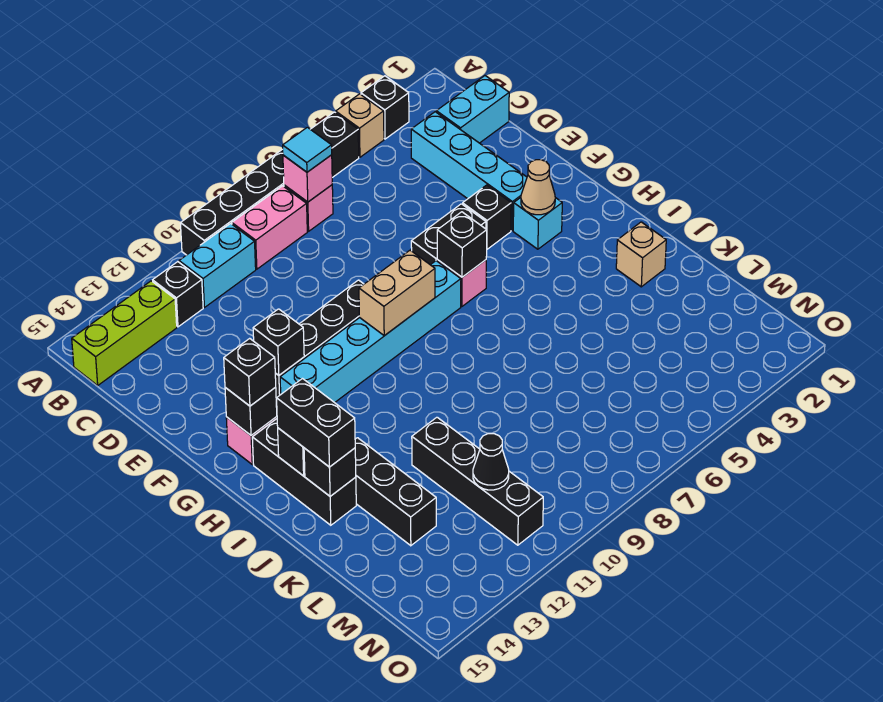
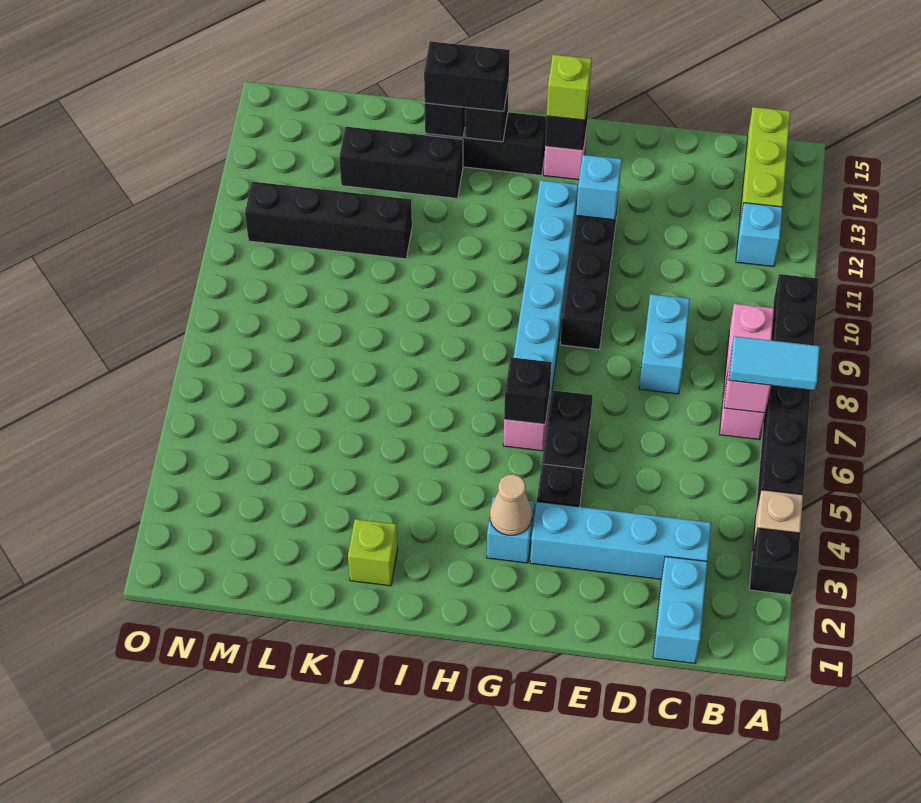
cyan tile B7 level 3 -> cyan tile A7:B7 level 3
cyan brick B10:B11 level 1 -> cyan brick D8:D9 level 1
black brick B12 level 1 -> cyan brick B12 level 1
black brick F12 level 2 -> cyan brick F12 level 2
tan brick G8:G9 level 2 -> none
black brick G14 level 3 -> lime brick G14 level 3
tan brick J2 level 1 -> lime brick J2 level 1
black cone M11 level 2 -> none

